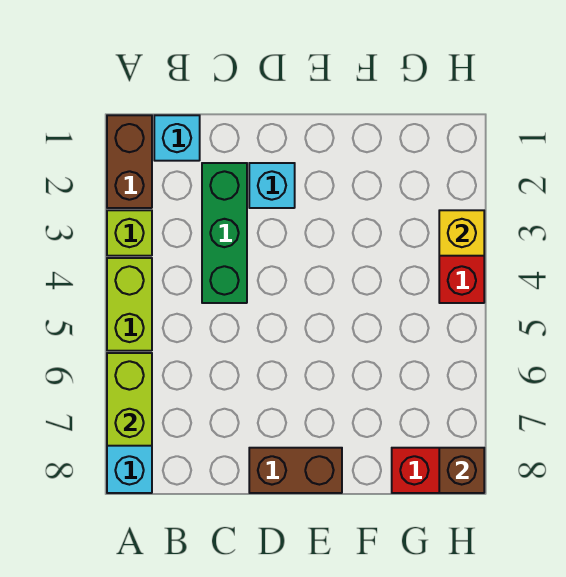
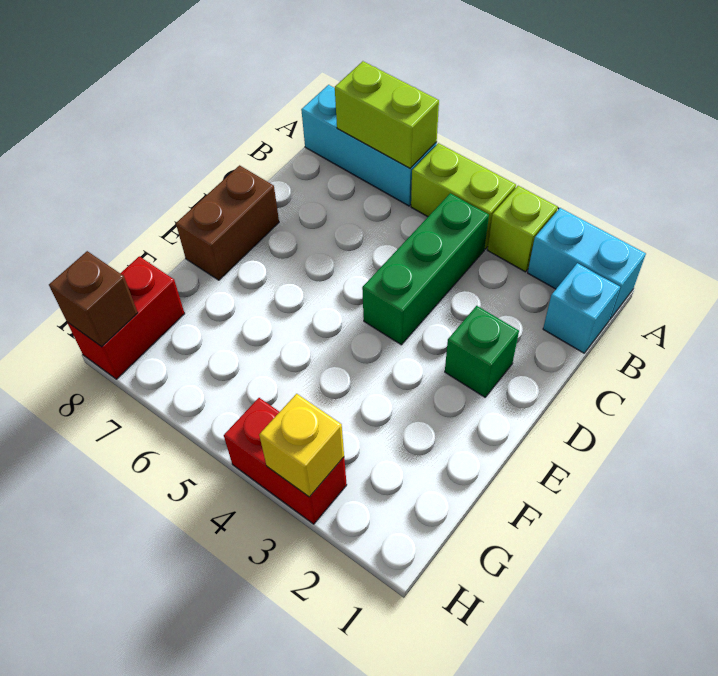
brown brick A1:A2 level 1 -> cyan brick A1:A2 level 1
green brick C2:C4 level 1 -> green brick B4:D4 level 1
cyan brick D2 level 1 -> green brick D2 level 1

